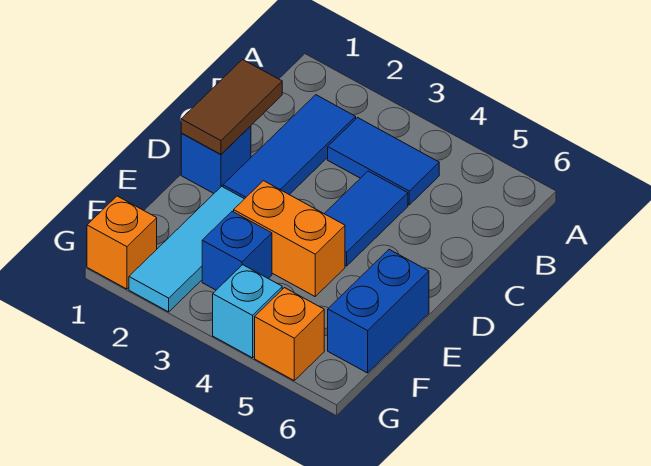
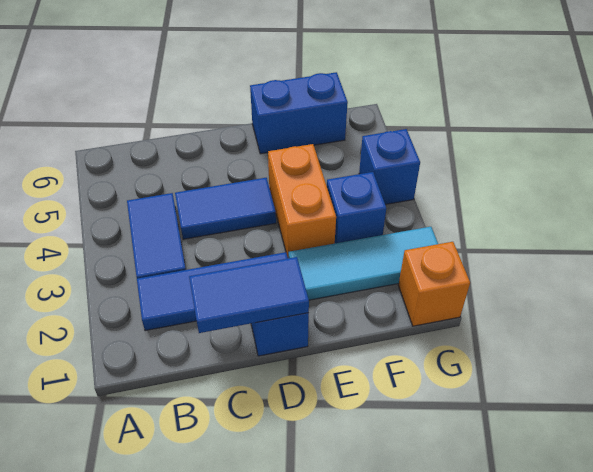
brown tile C1:D1 level 2 -> blue tile C1:D1 level 2
cyan brick G4 level 1 -> blue brick G4 level 1
orange brick G5 level 1 -> none

